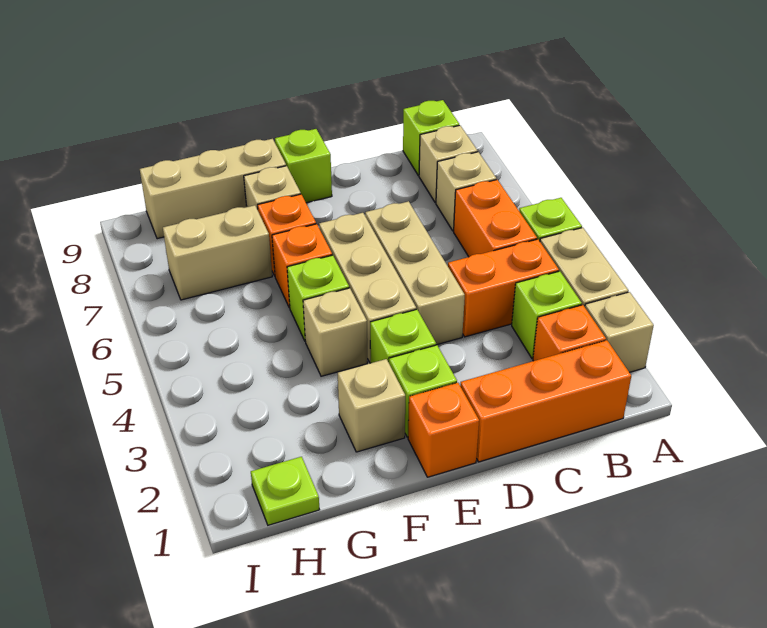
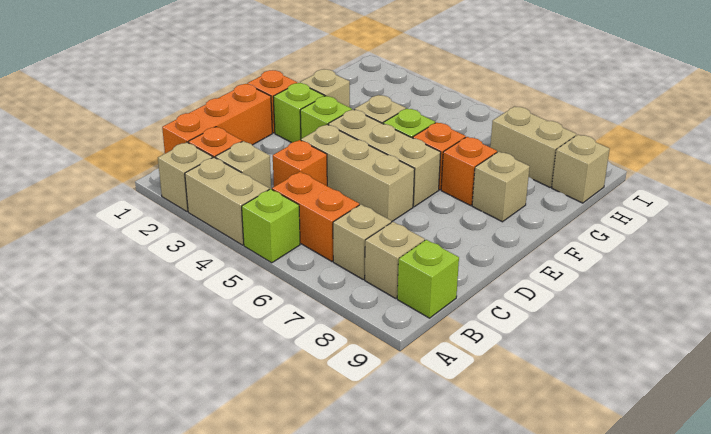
lime brick B3 level 1 -> tan brick B3 level 1
orange brick B4:C4 level 1 -> orange brick C4 level 1
lime brick E9 level 1 -> none
tan brick F9:H9 level 1 -> tan brick H9 level 1
tan brick G7:H7 level 1 -> tan brick H7:H8 level 1
lime plate H1 level 1 -> none

